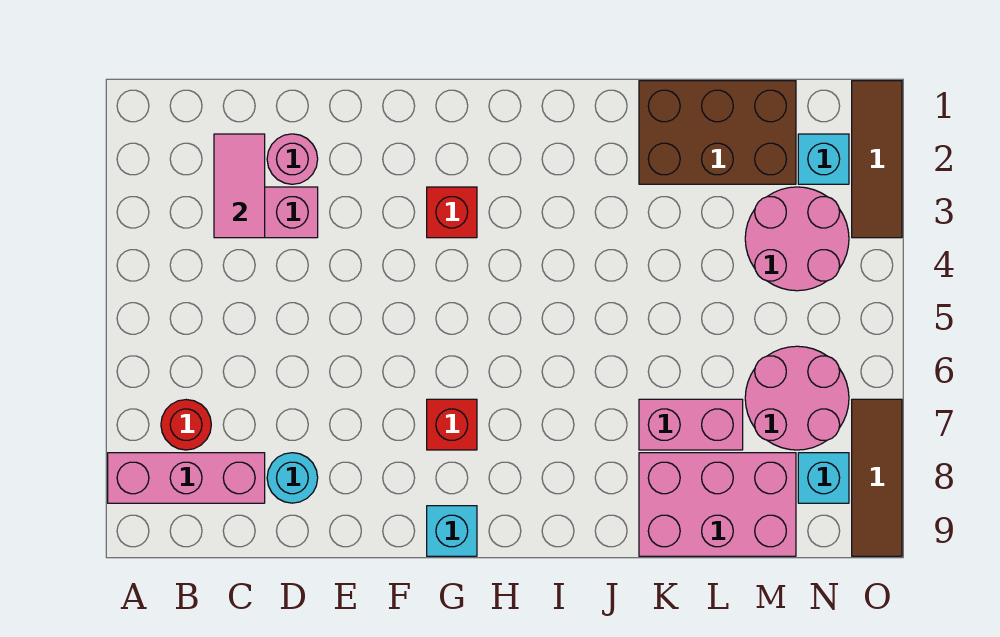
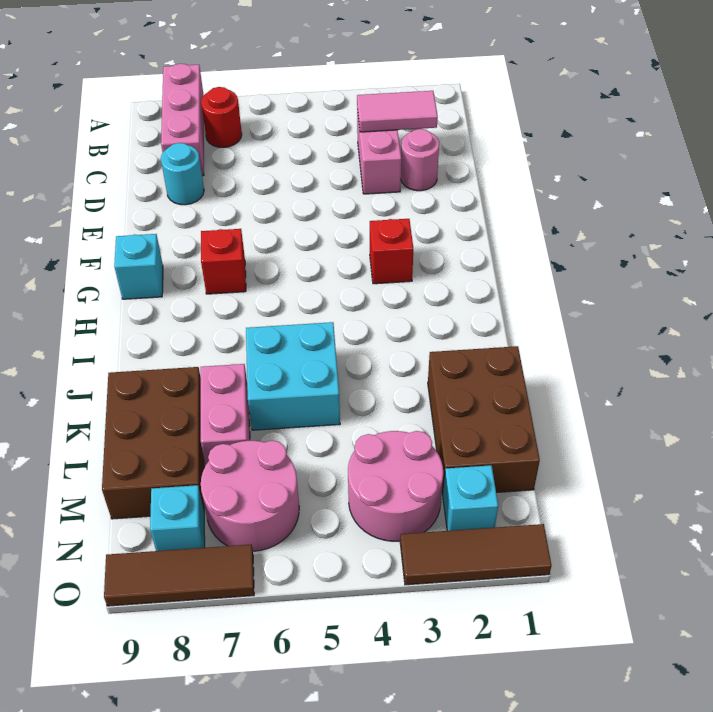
none -> cyan brick J5:K6 level 1
pink brick K8:M9 level 1 -> brown brick K8:M9 level 1

